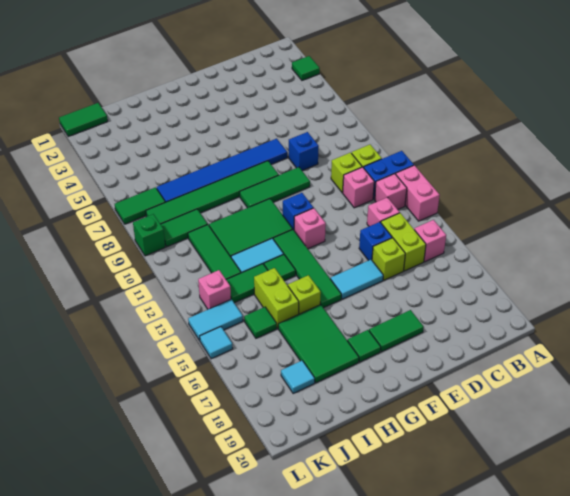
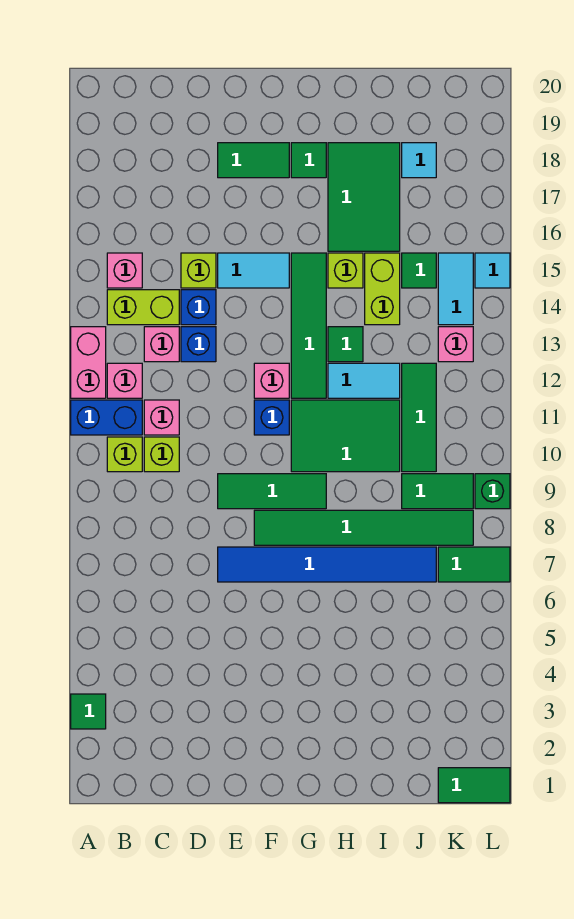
lime brick C14:C15 level 1 -> lime brick B14:C14 level 1
blue brick D8 level 1 -> blue brick D13 level 1
green tile I13:J13 level 1 -> none
cyan tile K14:L14 level 1 -> cyan tile K14:K15 level 1

